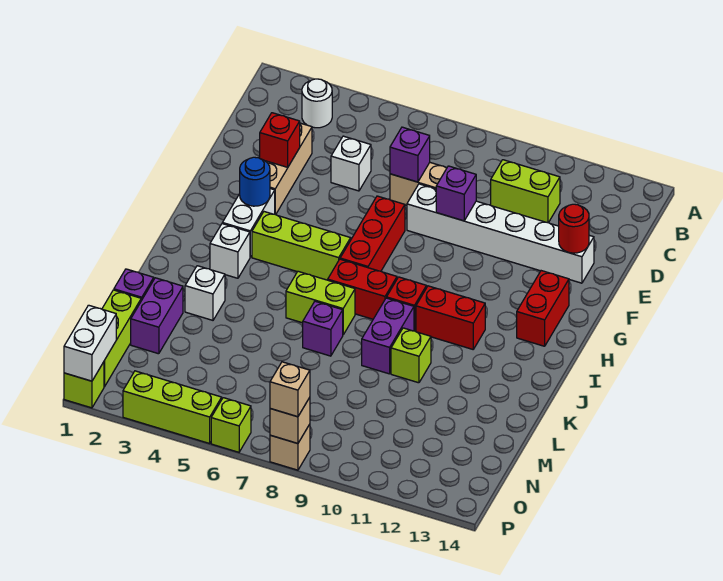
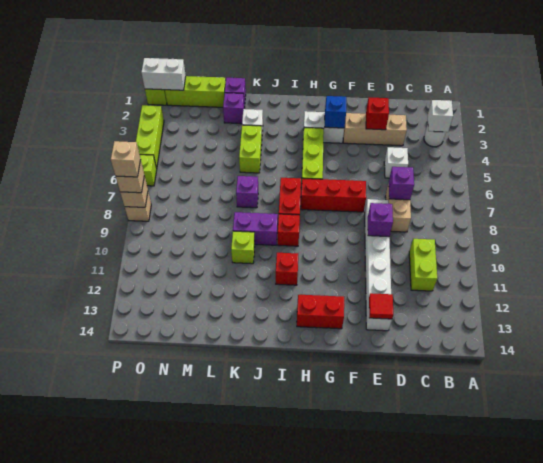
red round brick E13 level 2 -> red tile E13 level 2
blue round brick G3 level 2 -> blue brick G3 level 2
white brick I3 level 1 -> white brick B3 level 2
red brick I10:I11 level 1 -> red brick I11 level 1
lime brick J6:J7 level 1 -> lime brick K4:K5 level 1
purple brick L2:M2 level 1 -> purple brick L2 level 1
none -> tan brick P8 level 4

